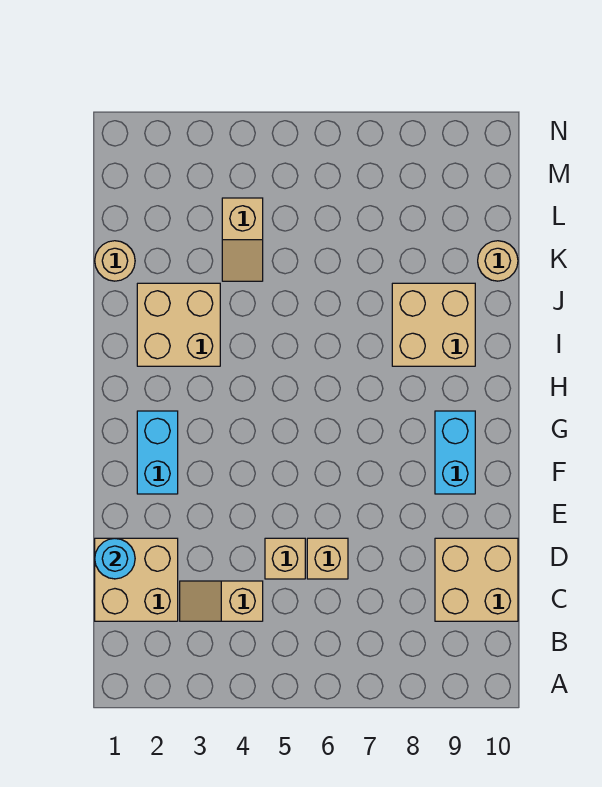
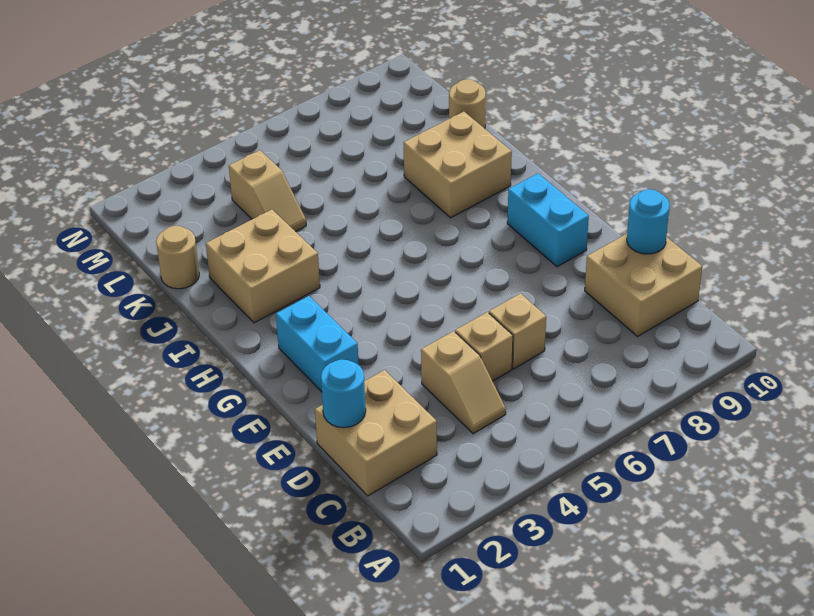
tan slope C3:C4 level 1 top 4 -> tan slope C4:D4 level 1 top D
none -> cyan round brick D10 level 2

